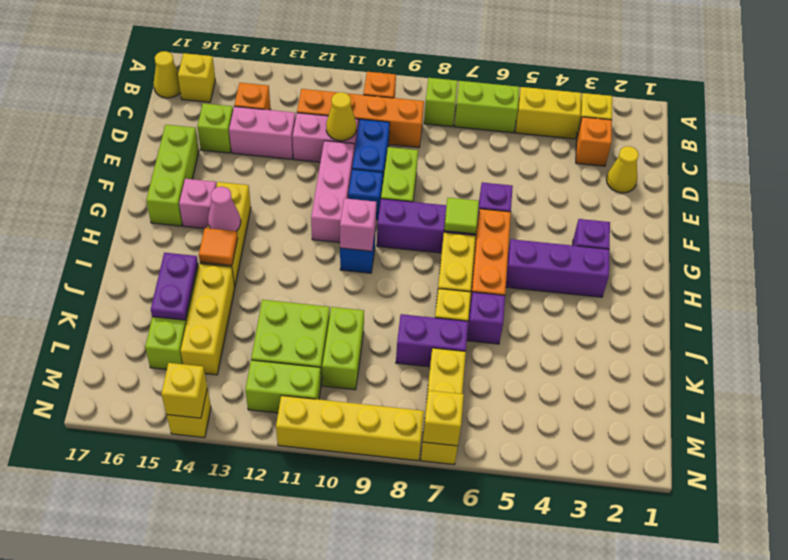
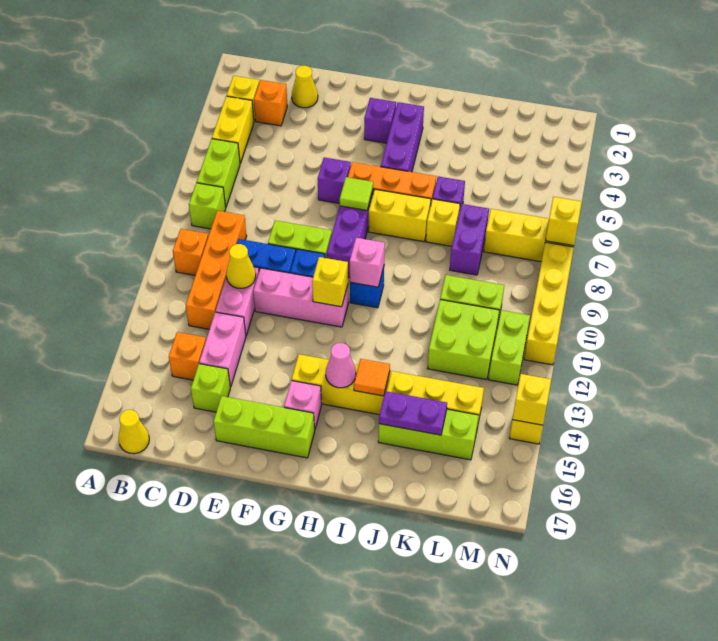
yellow brick B16 level 1 -> yellow brick G11 level 2

